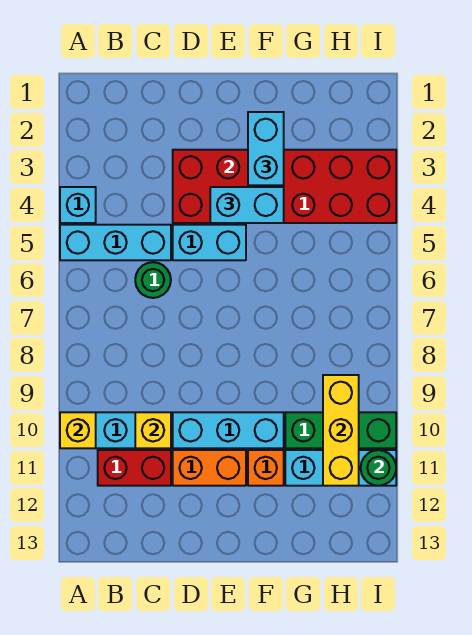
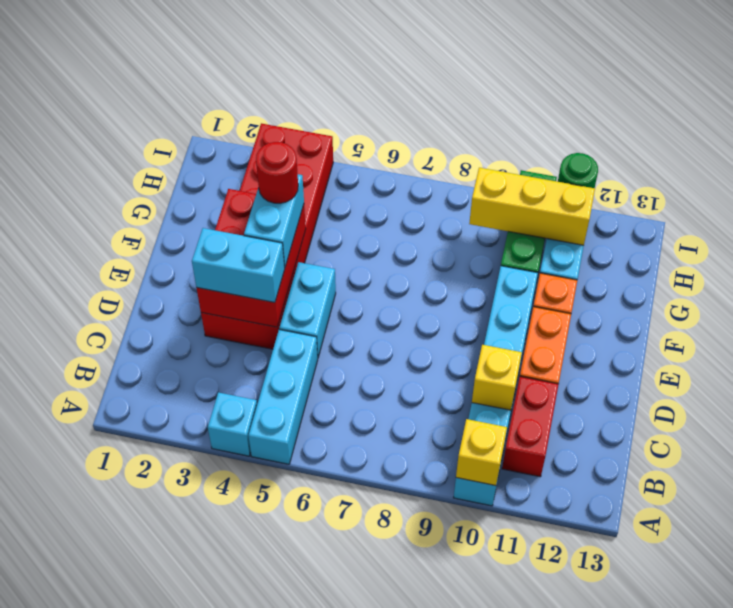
green round brick C6 level 1 -> none
cyan brick F2:F3 level 3 -> cyan brick D3:D4 level 3
none -> red round brick F4 level 4

